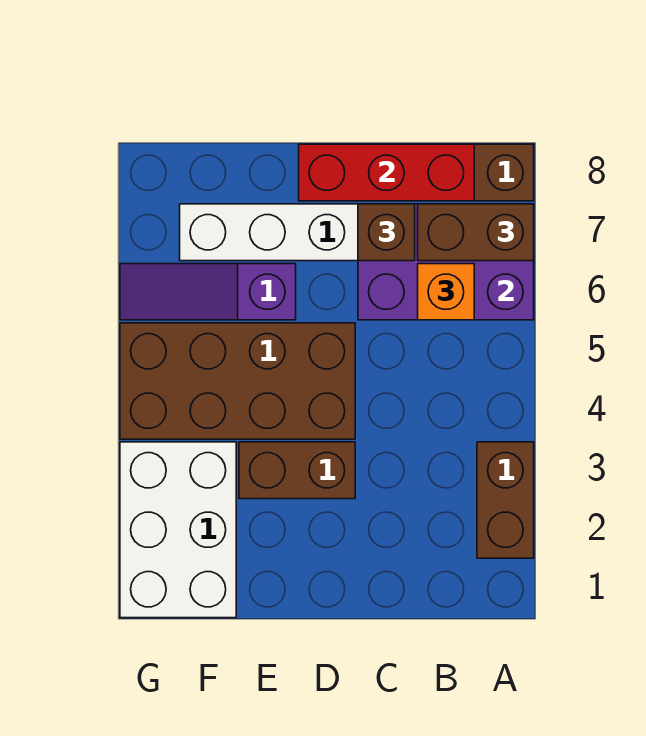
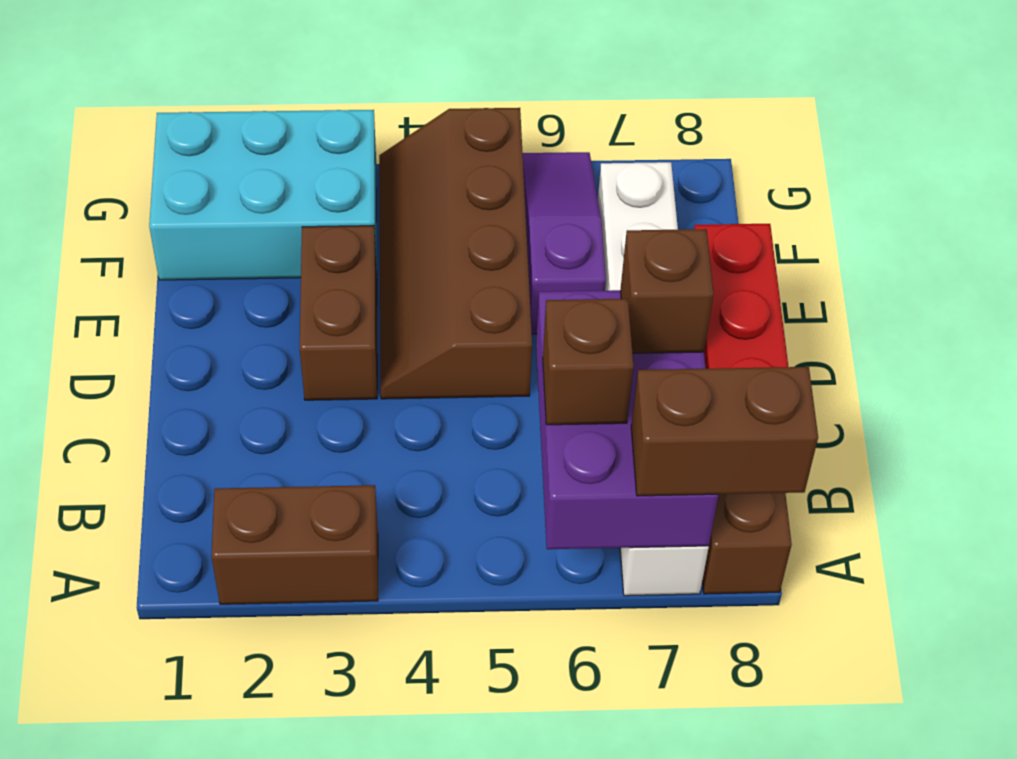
brown brick A7:B7 level 3 -> brown brick A7:A8 level 3
orange brick B6 level 3 -> brown brick B6 level 3
brown brick D4:G5 level 1 -> brown slope D4:G5 level 1 top 5
white brick F1:G3 level 1 -> cyan brick F1:G3 level 1

